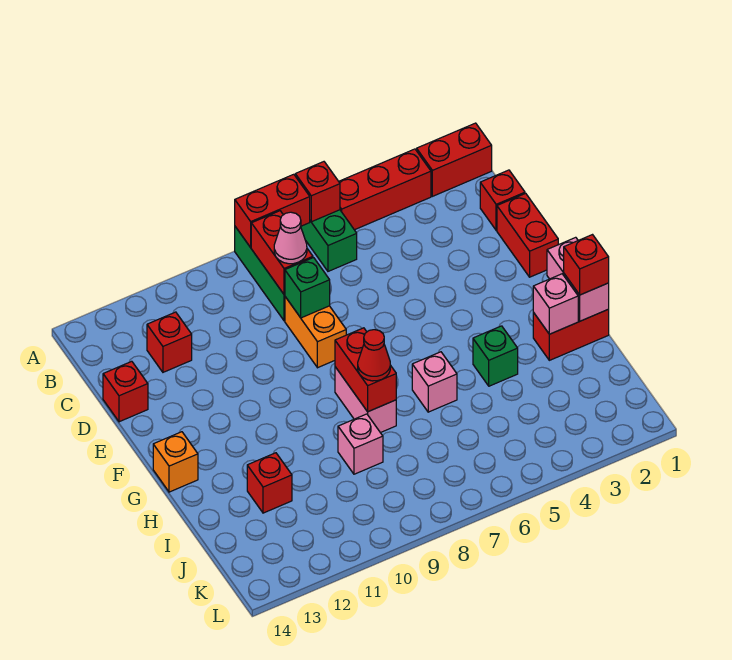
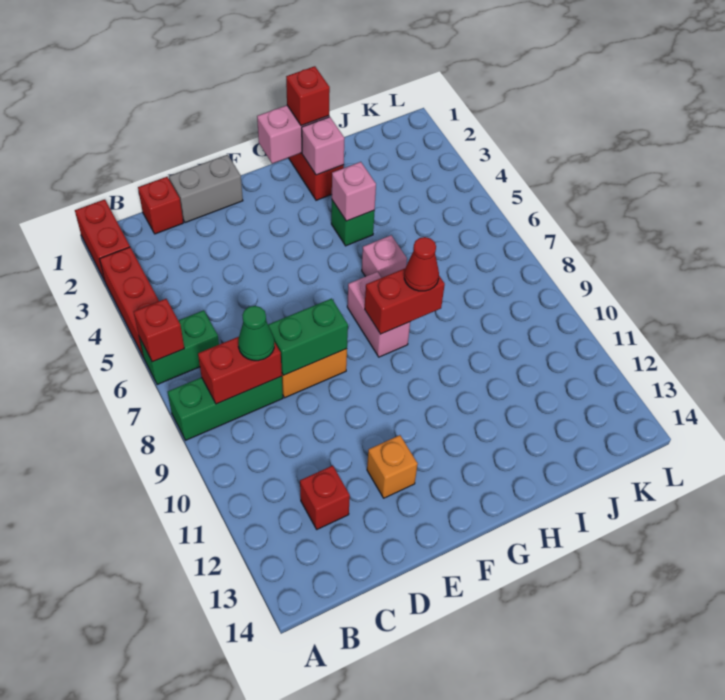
red brick A7:A8 level 2 -> none
pink cone C8 level 3 -> green cone C8 level 3
red brick D1:E1 level 1 -> grey brick D1:E1 level 1
green brick D8 level 2 -> green brick D8:E8 level 2
red brick D14 level 1 -> none
pink brick G8:H8 level 1 -> pink brick G7:G8 level 1
orange brick G14 level 1 -> orange brick E12 level 1
pink brick I9 level 1 -> pink brick H4 level 2
red brick I12 level 1 -> none

